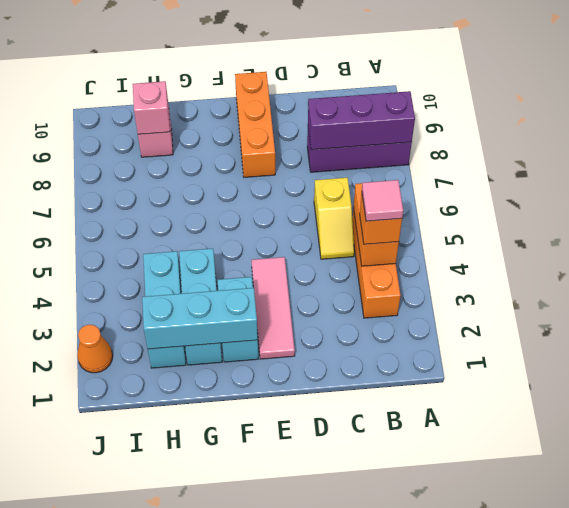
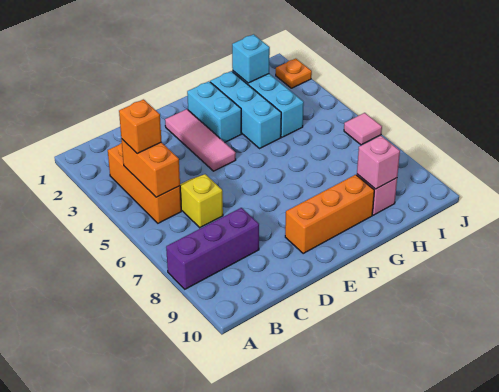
purple brick A8:C8 level 2 -> none
pink tile B4 level 4 -> pink tile J6 level 1
orange brick E8:E10 level 1 -> orange brick E9:G9 level 1
cyan brick F2:H2 level 2 -> cyan brick H2 level 2
orange cone J2 level 1 -> orange plate J2 level 1

